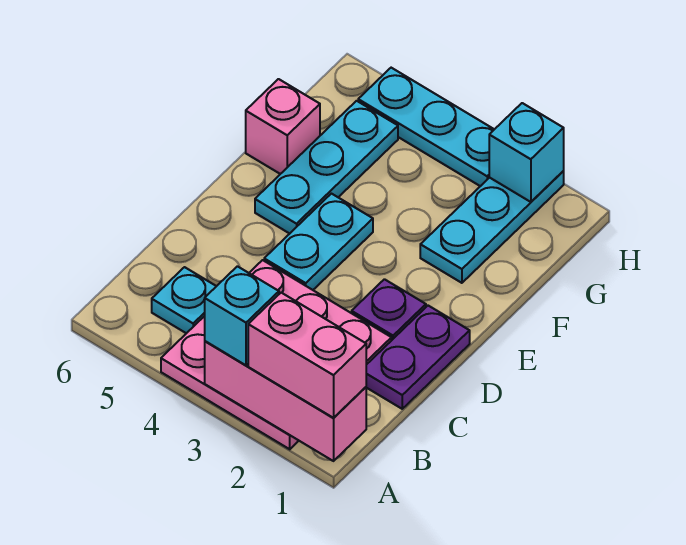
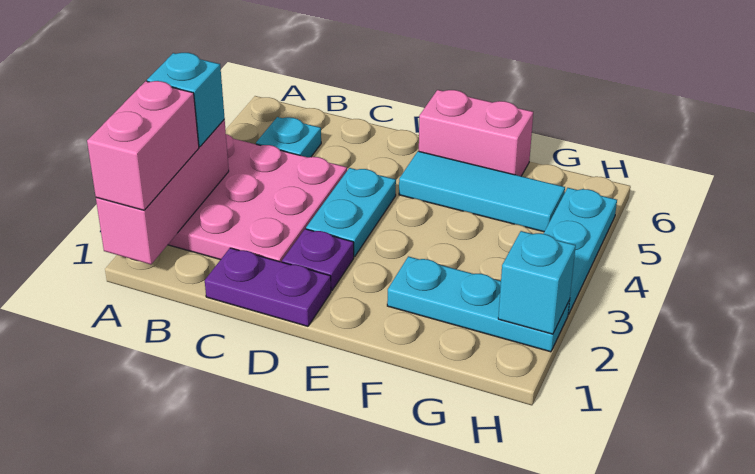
cyan plate D4:E4 level 1 -> cyan plate D3:D4 level 1
cyan plate E5:G5 level 1 -> cyan tile E5:G5 level 1
pink brick F6 level 1 -> pink brick E6:F6 level 1

